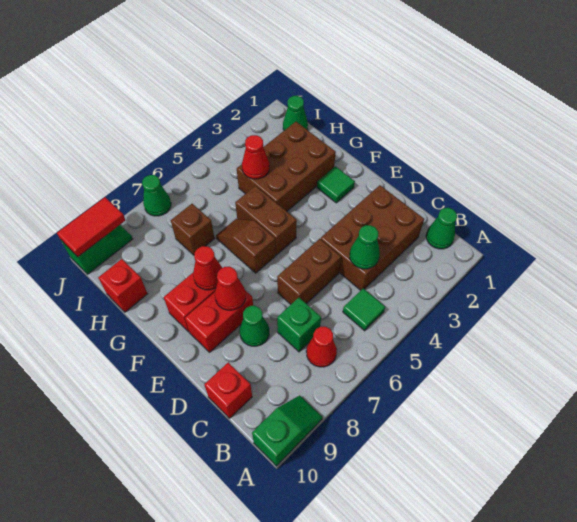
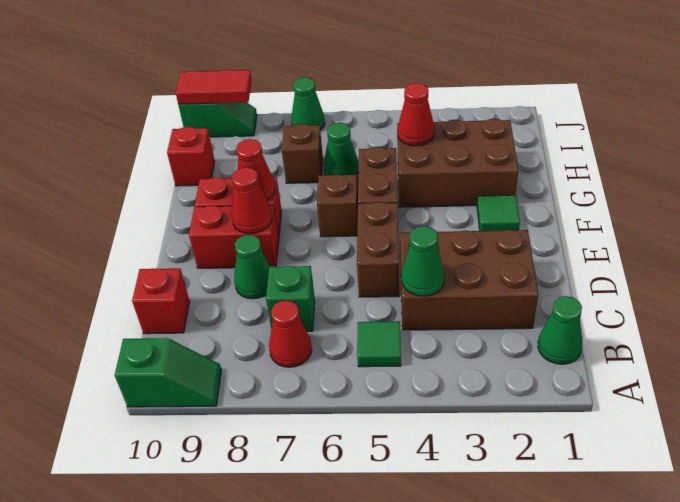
brown brick D5:D6 level 1 -> brown brick D5:E5 level 1
green cone I1 level 1 -> green cone H6 level 1

